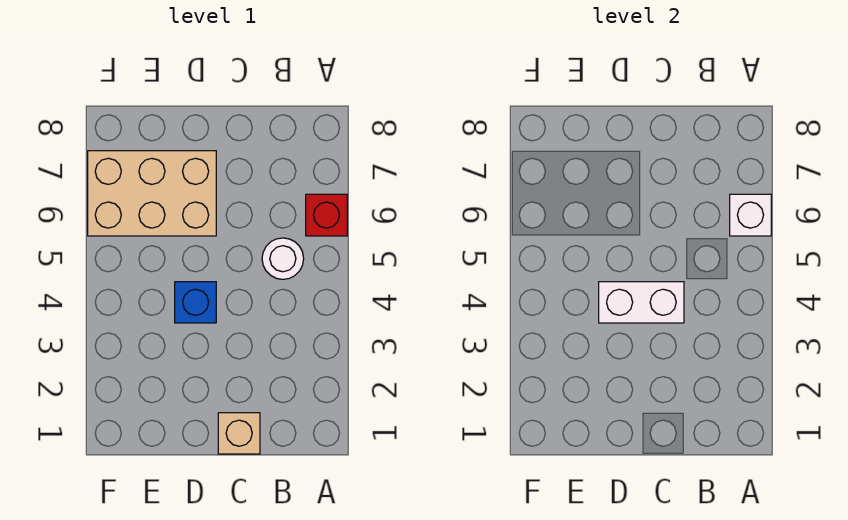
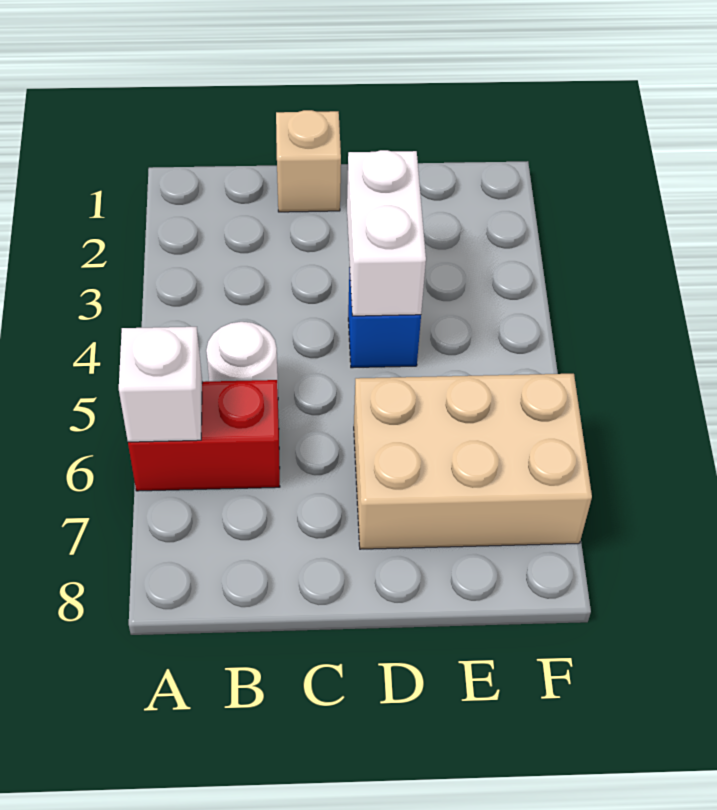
red brick A6 level 1 -> red brick A6:B6 level 1
white brick C4:D4 level 2 -> white brick D3:D4 level 2

